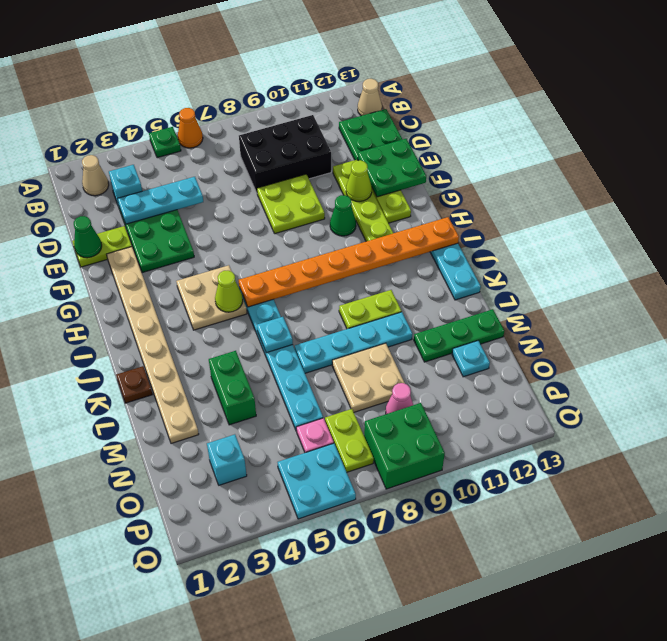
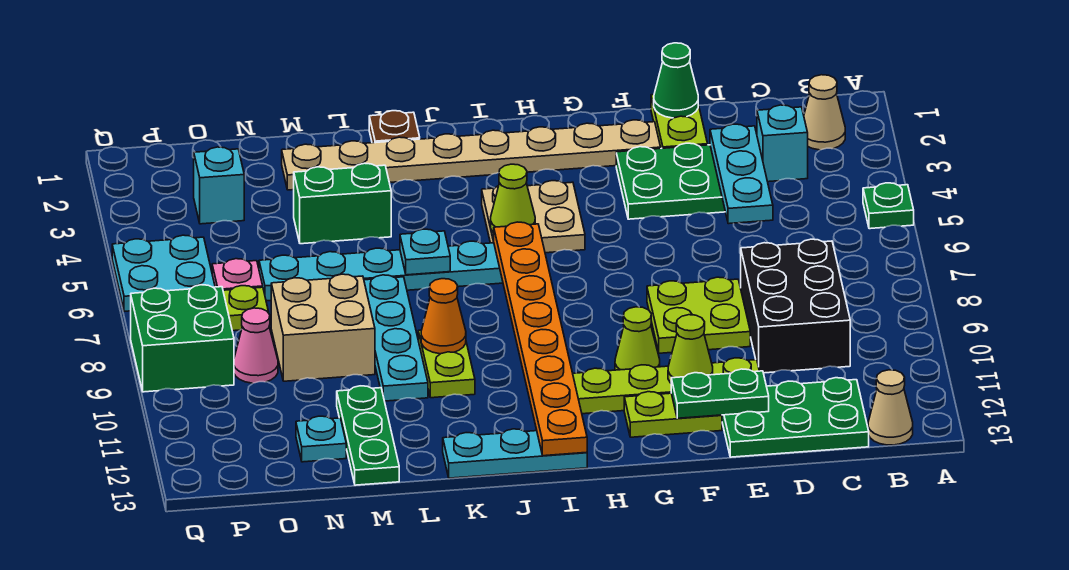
orange cone A6 level 1 -> orange cone K9 level 2
green plate E12:F13 level 2 -> green plate E12:F12 level 2
green cone G10 level 1 -> lime cone G10 level 1
tan plate M8:N9 level 1 -> tan brick M8:N9 level 1

